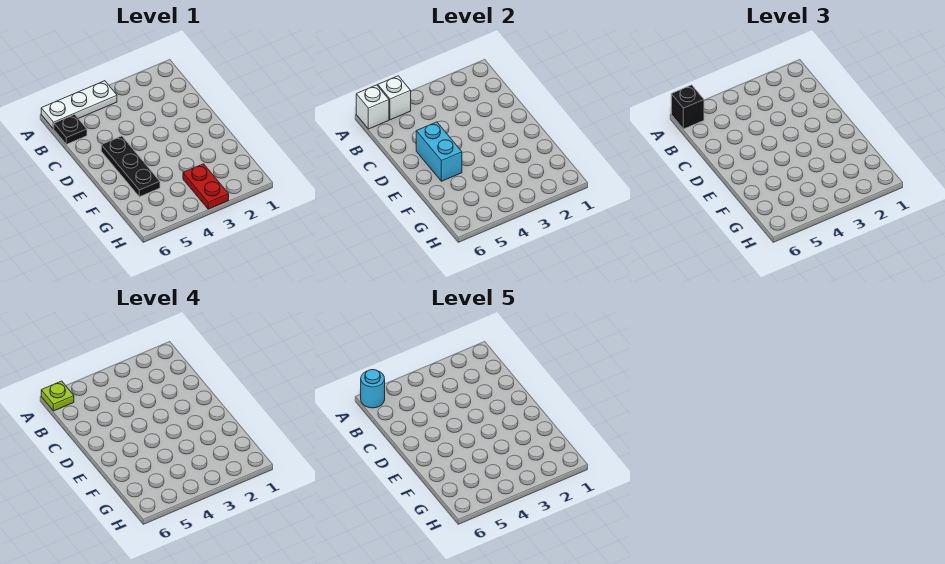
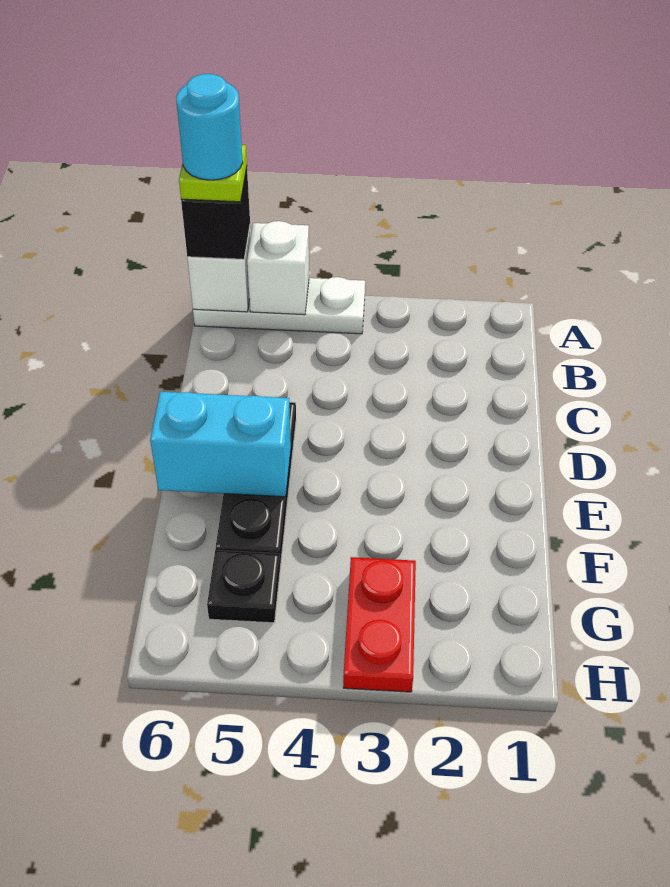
black plate B6 level 1 -> black plate G5 level 1
cyan brick D5:E5 level 2 -> cyan brick E5:E6 level 2

